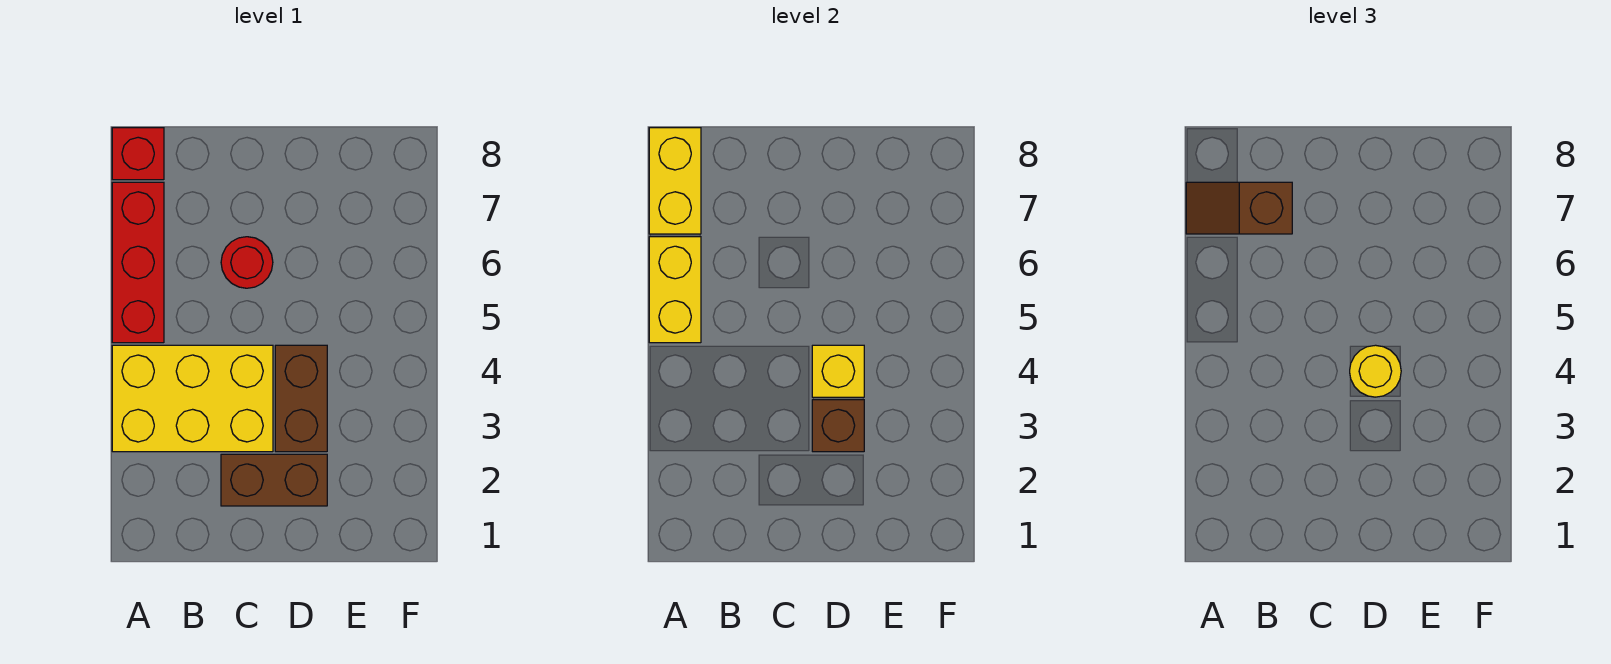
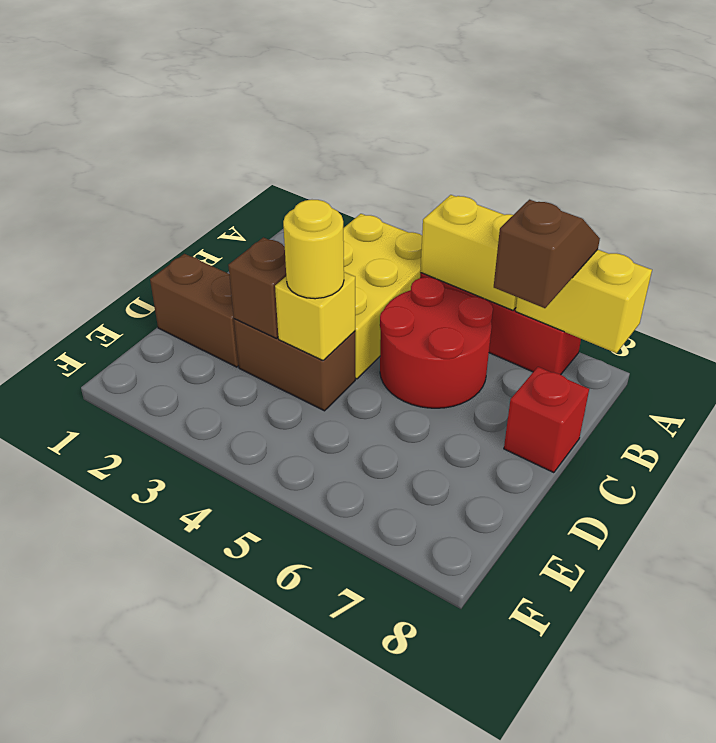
red brick A8 level 1 -> red brick C8 level 1
brown brick C2:D2 level 1 -> brown brick D1:D2 level 1
red round brick C6 level 1 -> red round brick B5:C6 level 1

